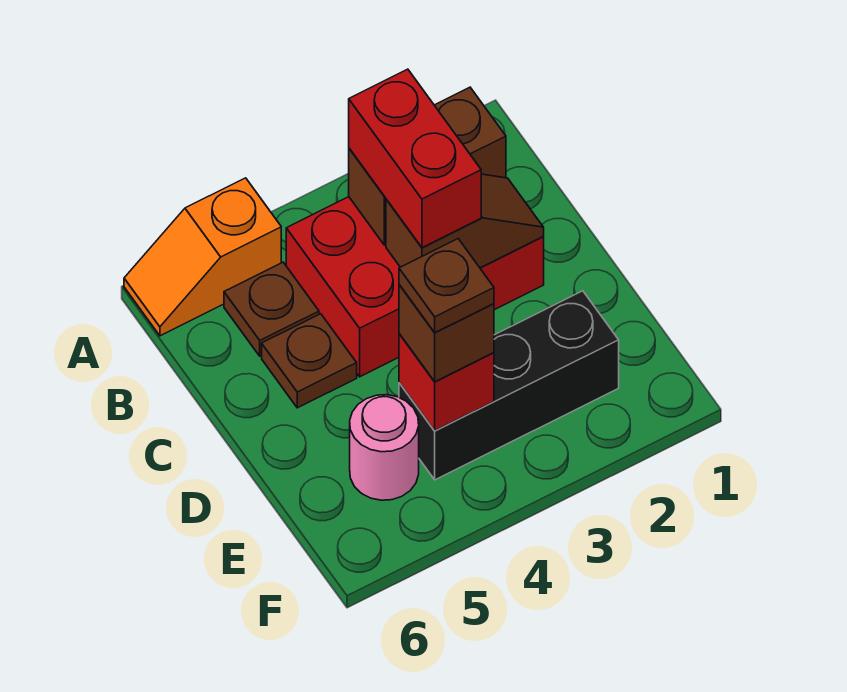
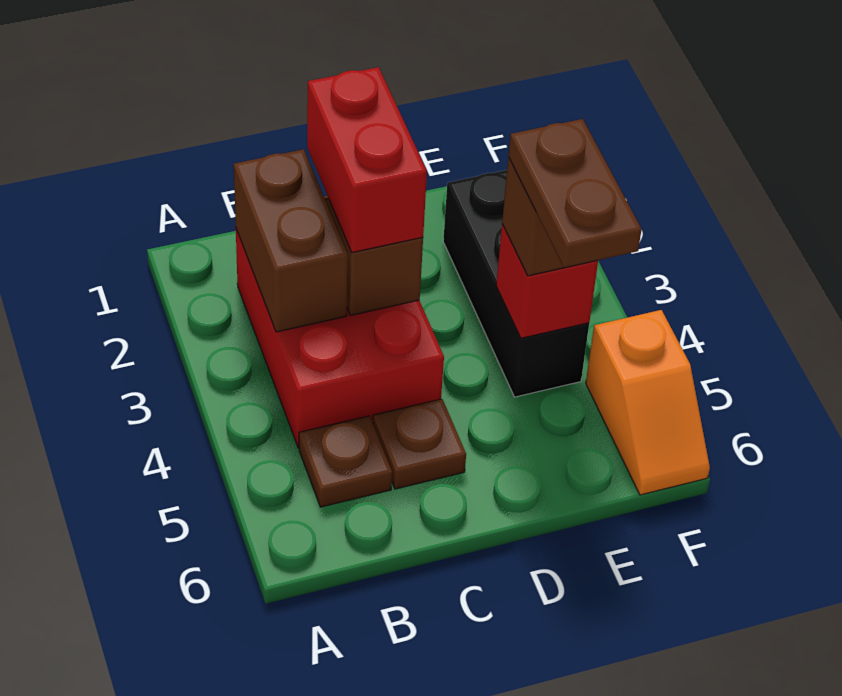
orange slope A5:A6 level 1 top 5 -> orange slope F5:F6 level 1 top 5
red brick B3:C3 level 3 -> red brick C2:C3 level 3
brown plate E4 level 4 -> brown plate E4:E5 level 4
pink round brick E5 level 1 -> none

